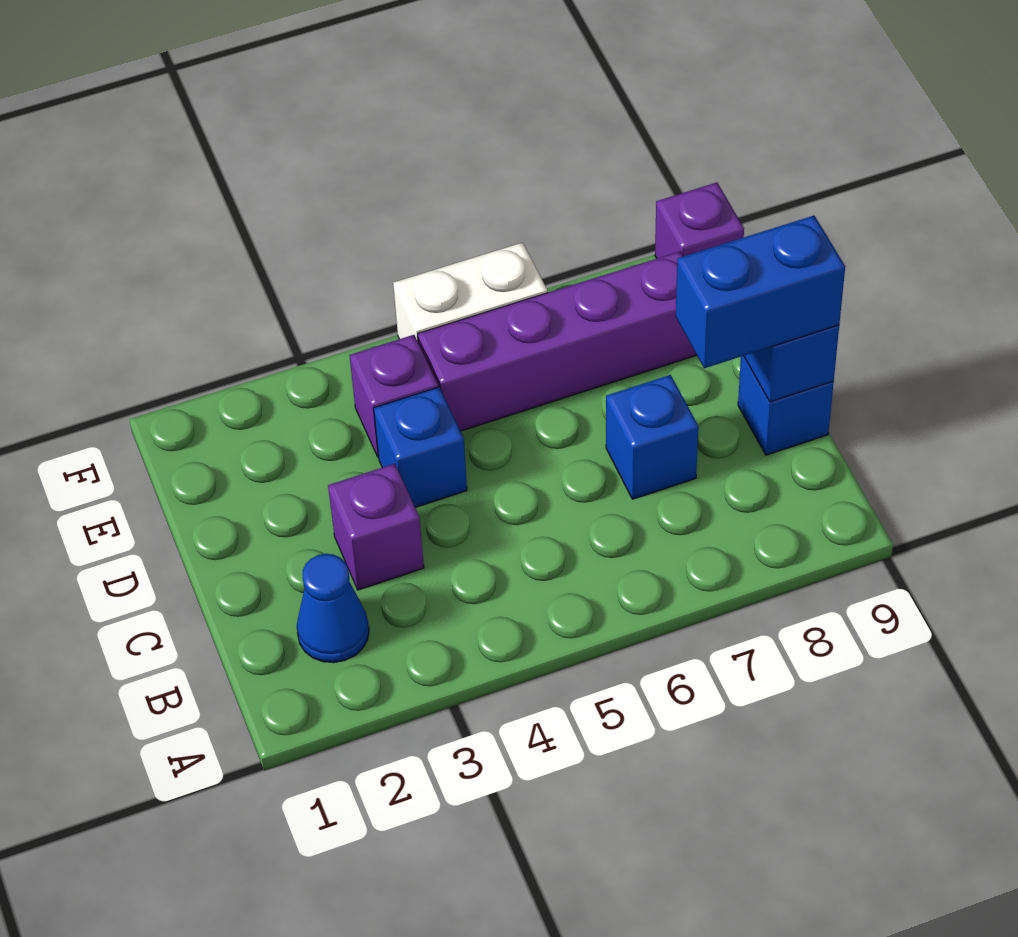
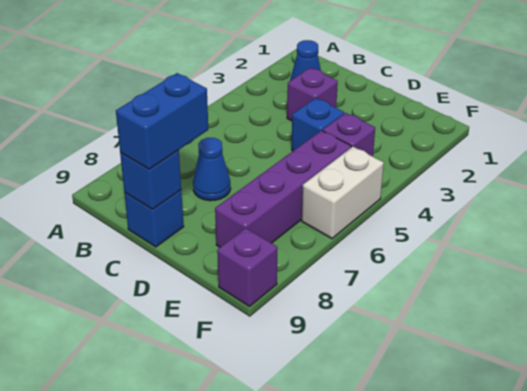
blue brick C7 level 1 -> blue cone C7 level 1

